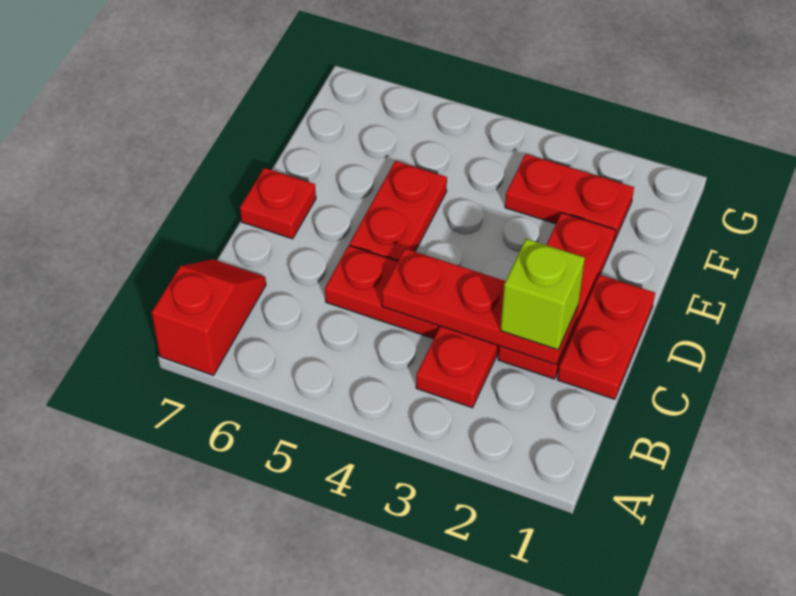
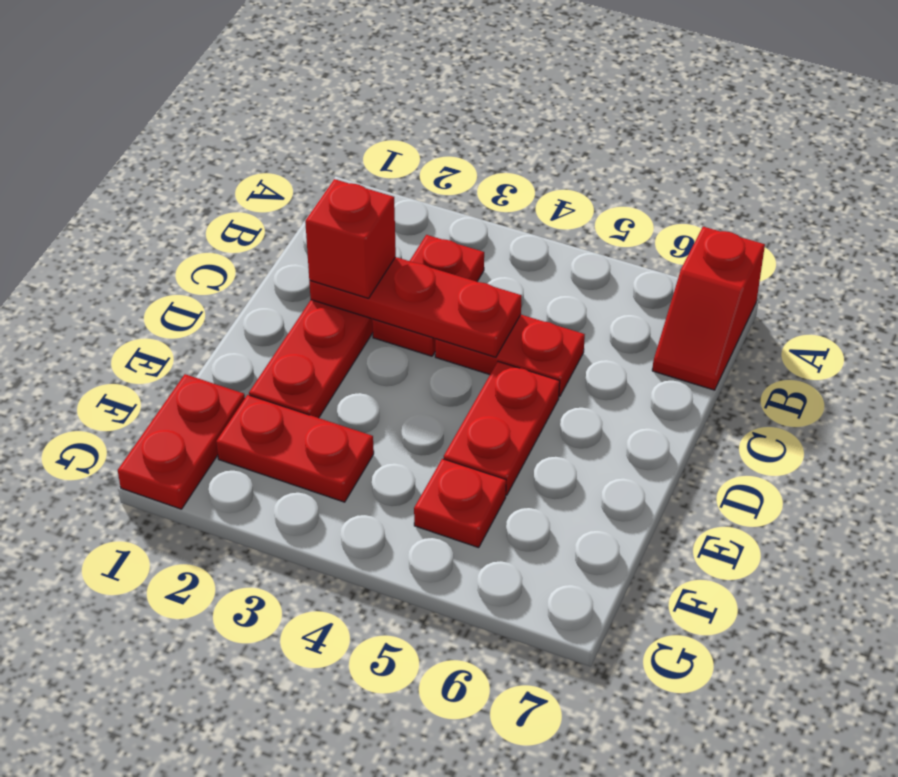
red plate C1:D1 level 1 -> red plate F1:G1 level 1
lime brick C2 level 3 -> red brick C2 level 3
red plate D7 level 1 -> red plate F5 level 1

